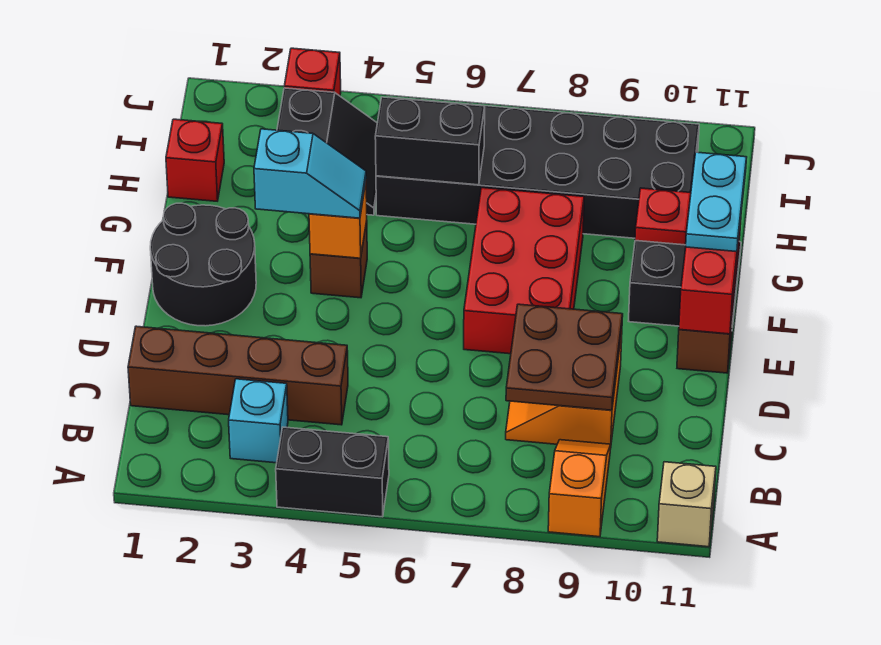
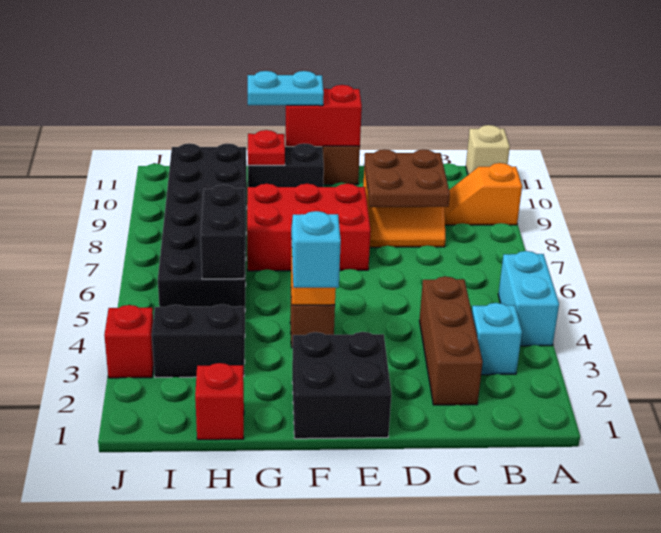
black brick A4:A5 level 1 -> cyan brick A4:A5 level 1
brown brick C1:C4 level 1 -> brown brick C2:C4 level 1
black round brick E1:F2 level 1 -> black brick E1:F2 level 1

